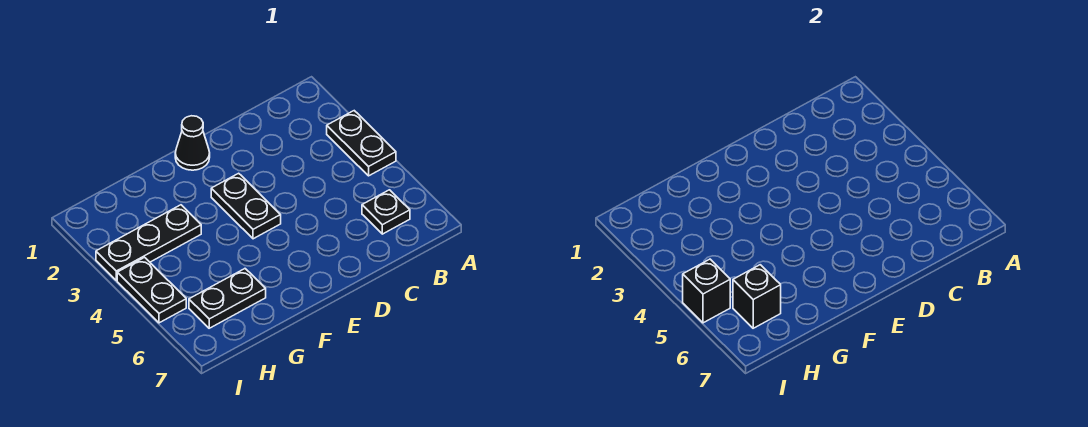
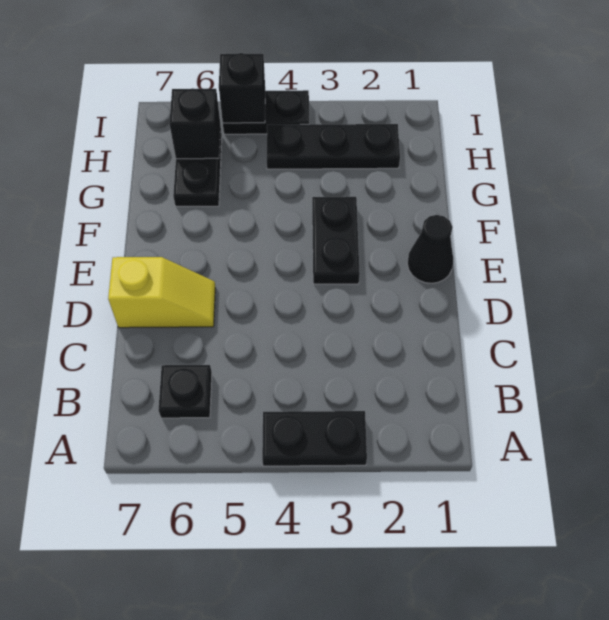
none -> yellow slope D6:D7 level 1 top 7
black plate E3:E4 level 1 -> black plate E3:F3 level 1
black plate G3:I3 level 1 -> black plate H2:H4 level 1

